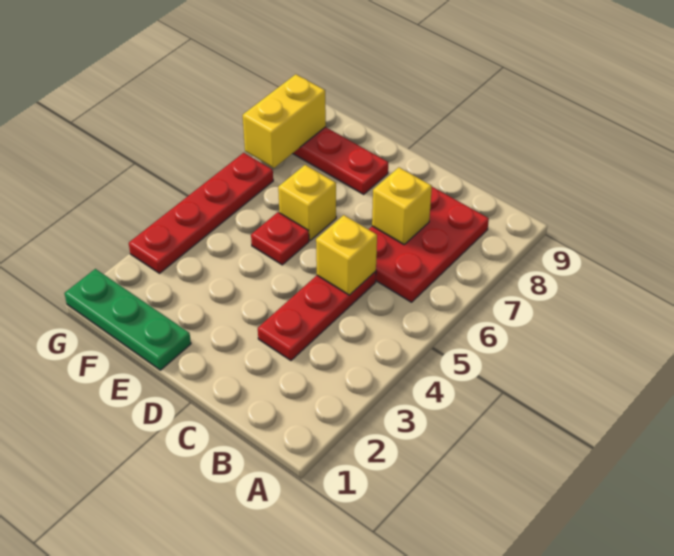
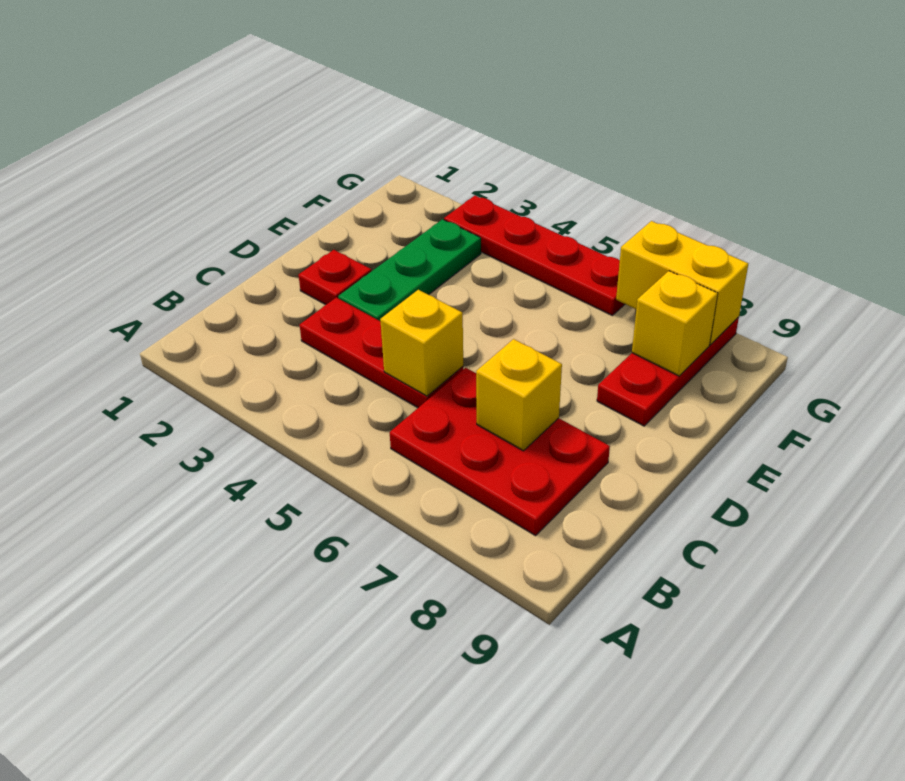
green plate E1:G1 level 1 -> green plate D3:F3 level 1
red plate E5 level 1 -> red plate D2 level 1
yellow brick E6 level 1 -> yellow brick F8 level 2

